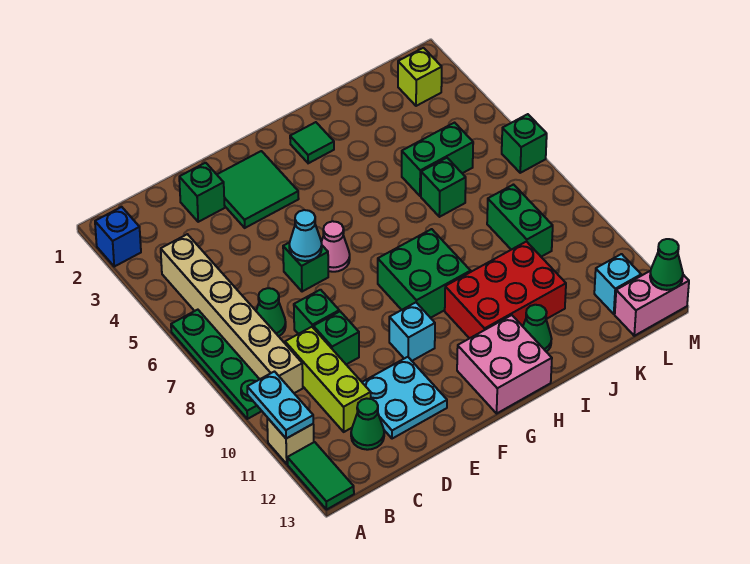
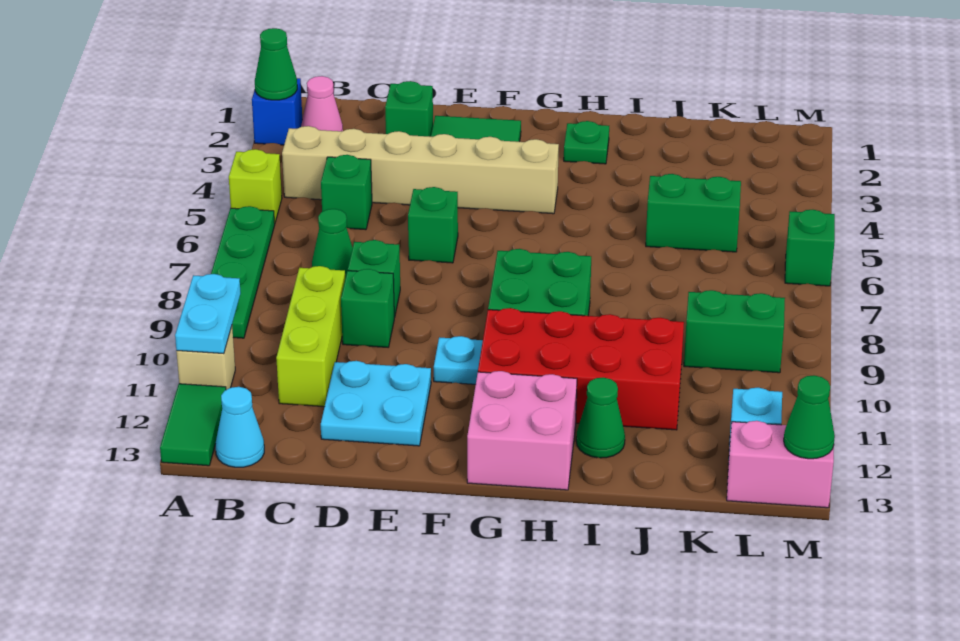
tan brick B4:B9 level 1 -> tan brick B4:G4 level 1
green cone C12 level 1 -> green cone A2 level 2
cyan cone E6 level 2 -> cyan cone B13 level 1
pink cone F6 level 1 -> pink cone B2 level 1
cyan brick F10 level 1 -> cyan plate F10 level 1
green tile H2 level 1 -> green plate H2 level 1
red brick H10:J11 level 1 -> red brick G10:J11 level 1
green brick J6 level 1 -> green brick C5 level 1
green brick K8:K9 level 1 -> green brick K9:L9 level 1
lime brick L2 level 1 -> lime brick A5 level 1

